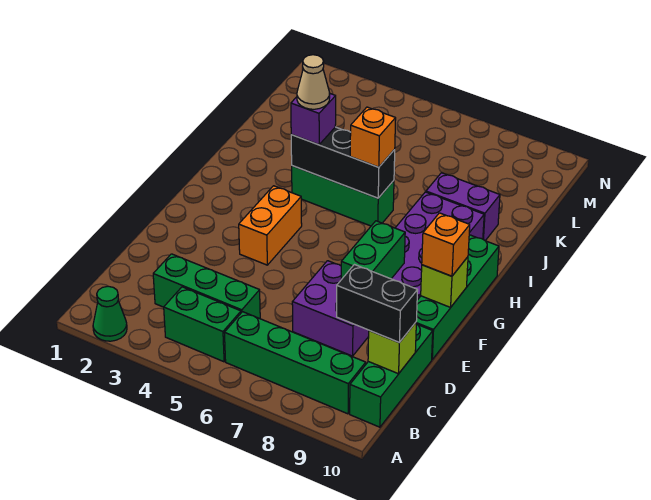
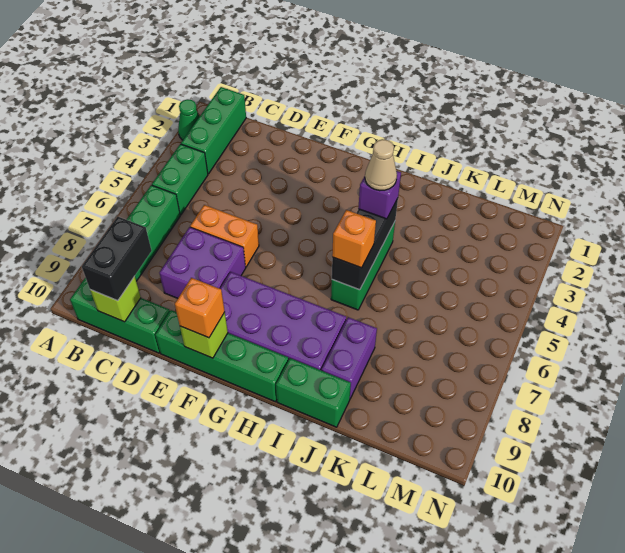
green brick C3:C5 level 1 -> green brick B1:B3 level 1
green brick E8:F8 level 2 -> green brick I10:J10 level 1
orange brick F4:G4 level 1 -> orange brick D6:E6 level 1

